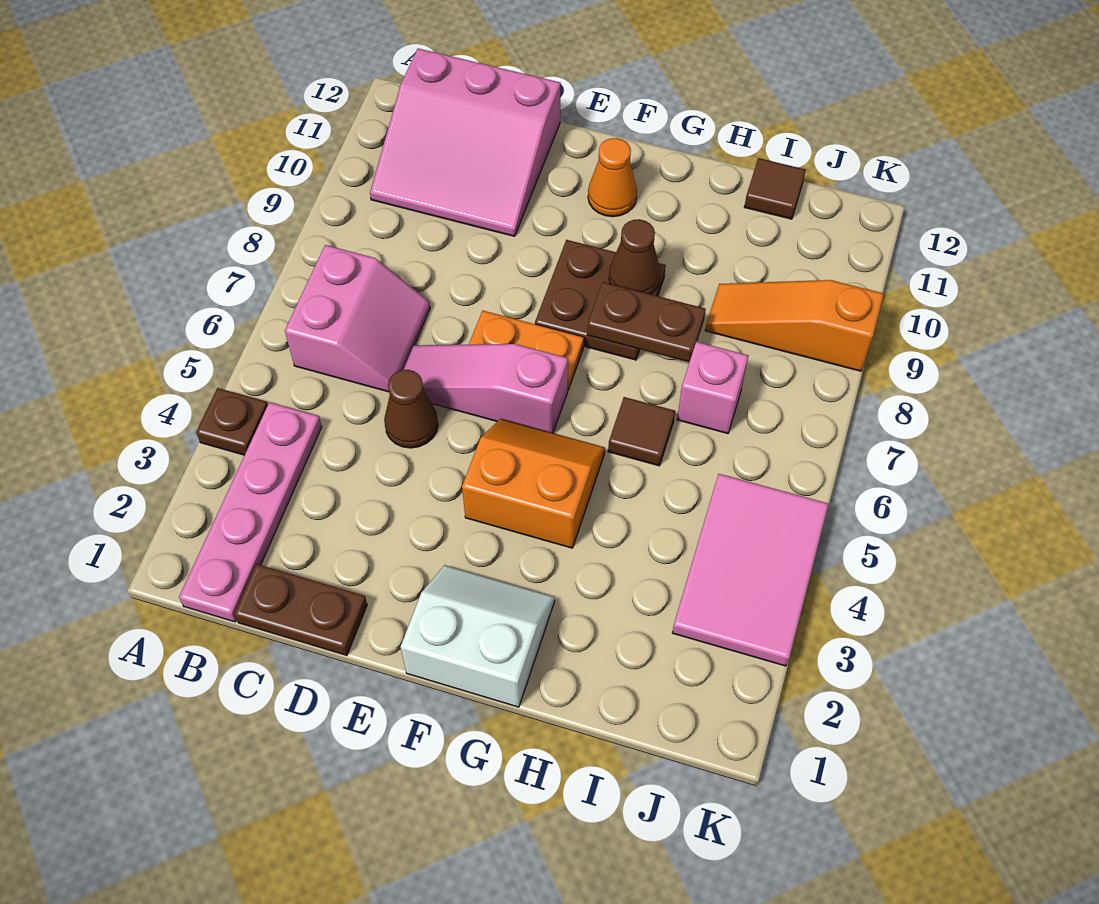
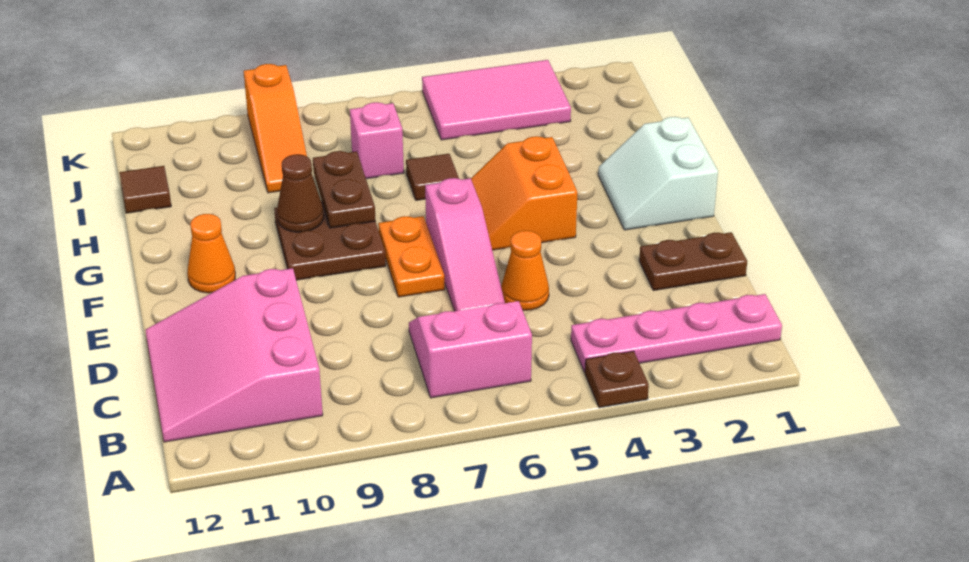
pink slope B10:D12 level 1 top 12 -> pink slope B10:D12 level 1 top 10
brown plate C1:D1 level 1 -> brown plate D1:D2 level 1
brown cone D5 level 1 -> orange cone D5 level 1

